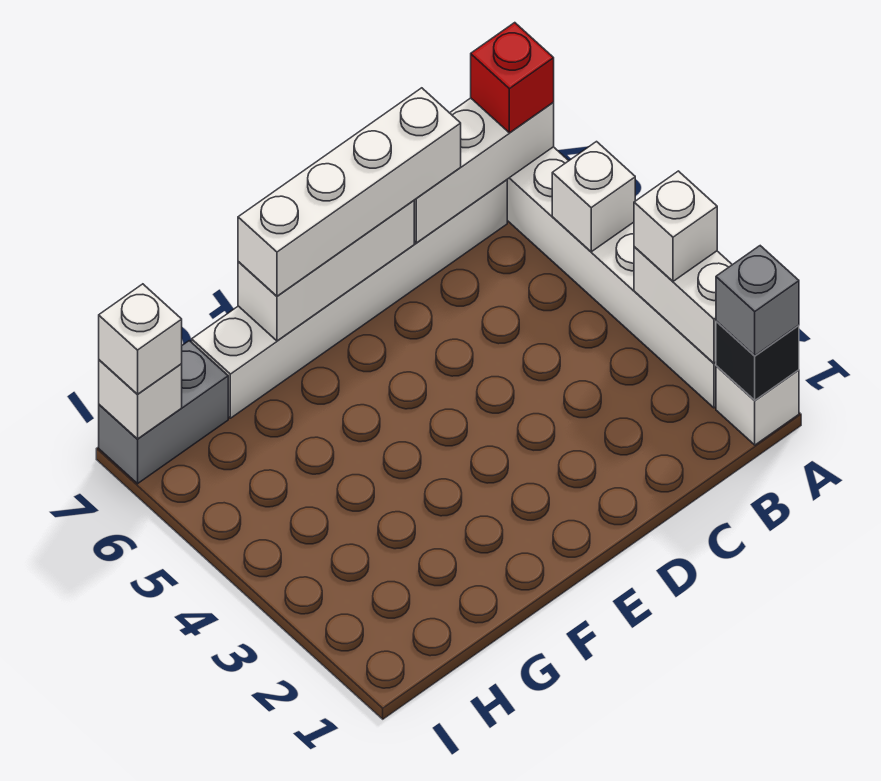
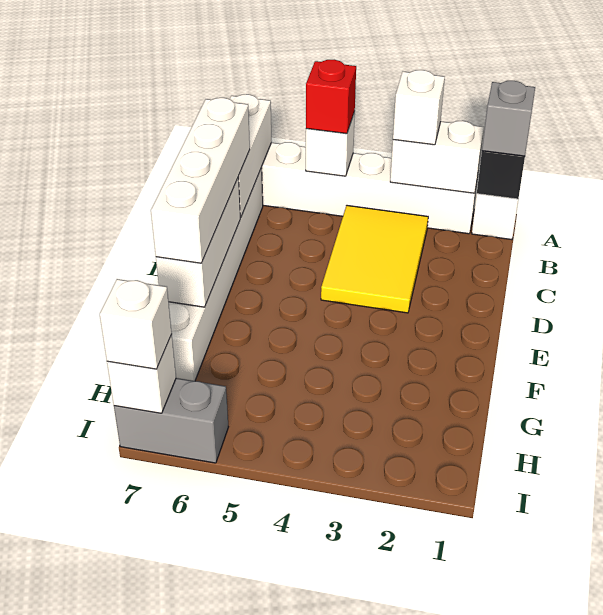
red brick A7 level 3 -> red brick A5 level 3
none -> yellow tile B3:D4 level 1
grey brick H7:I7 level 1 -> grey brick I6:I7 level 1

